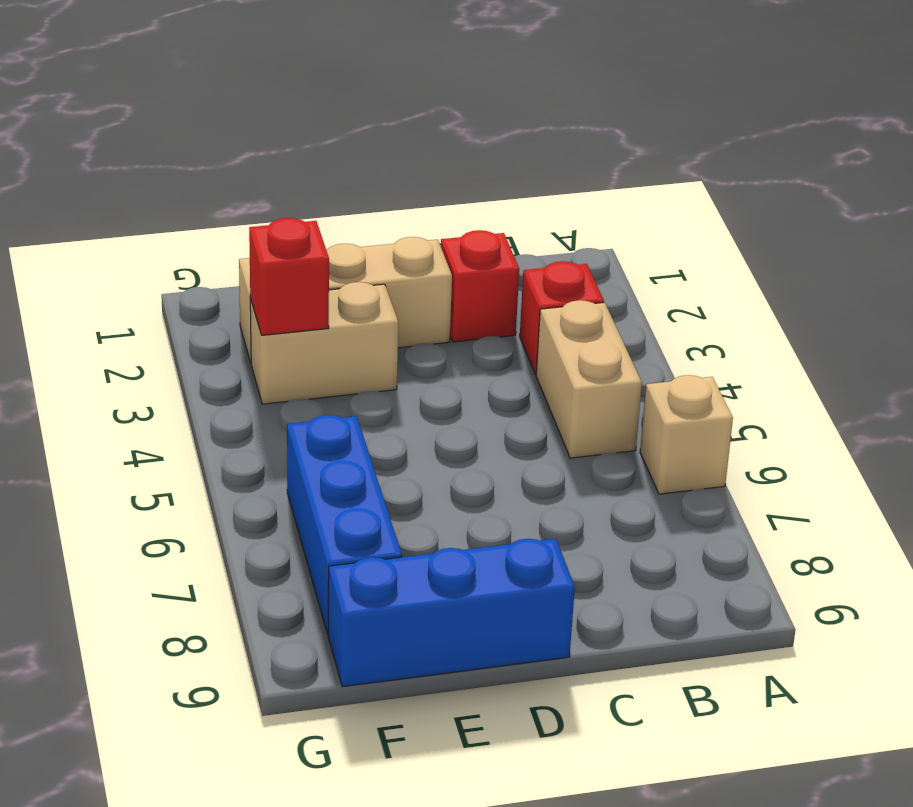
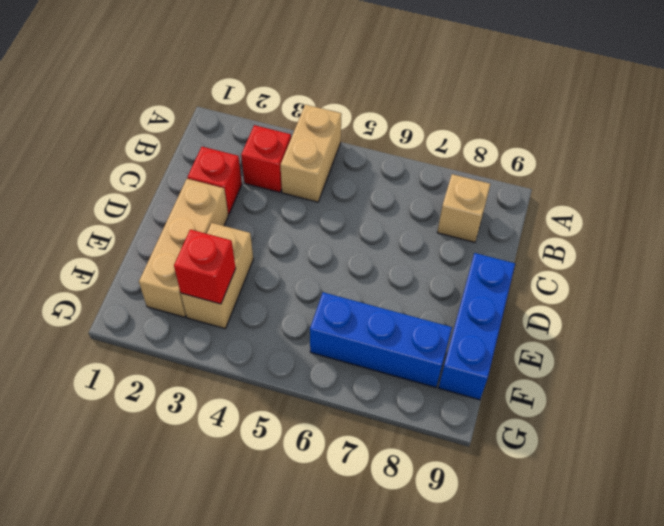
tan brick A6 level 1 -> tan brick B8 level 1
tan brick B4:B5 level 1 -> tan brick A4:B4 level 1

